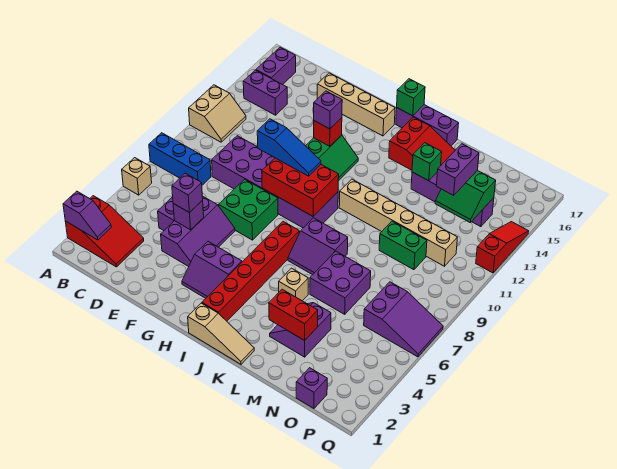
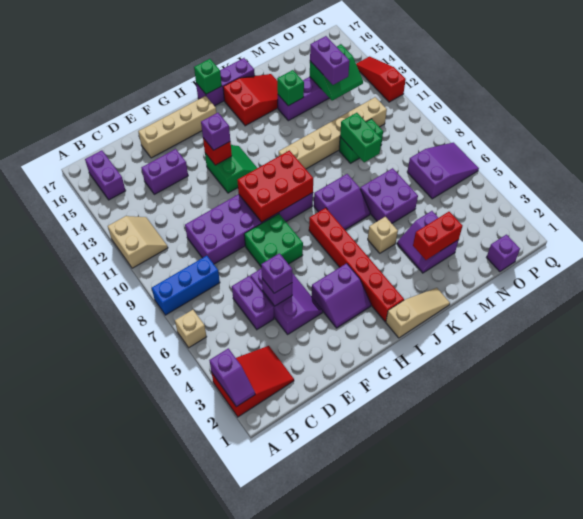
purple slope A2:B2 level 2 top A -> purple slope A2:A3 level 2 top 3
purple brick B14:C14 level 1 -> purple brick D14:E14 level 1
blue slope F10:H10 level 3 top F -> none
none -> green brick M9:M10 level 2

